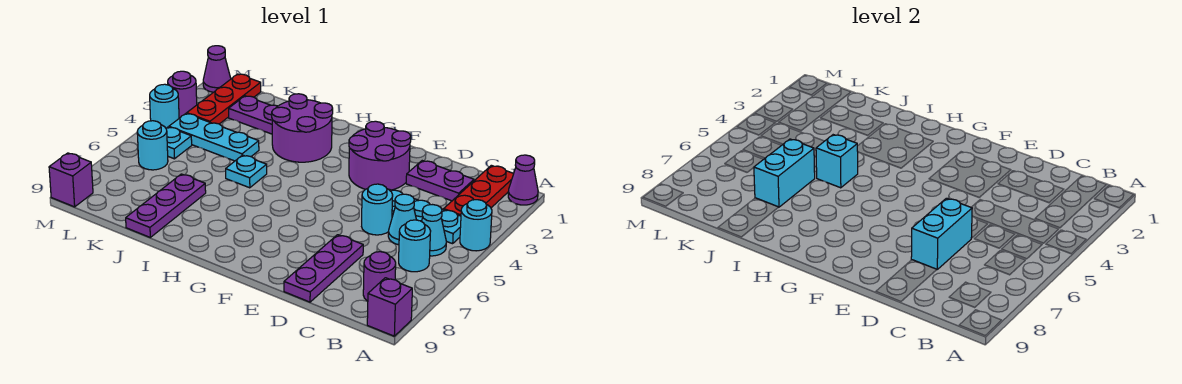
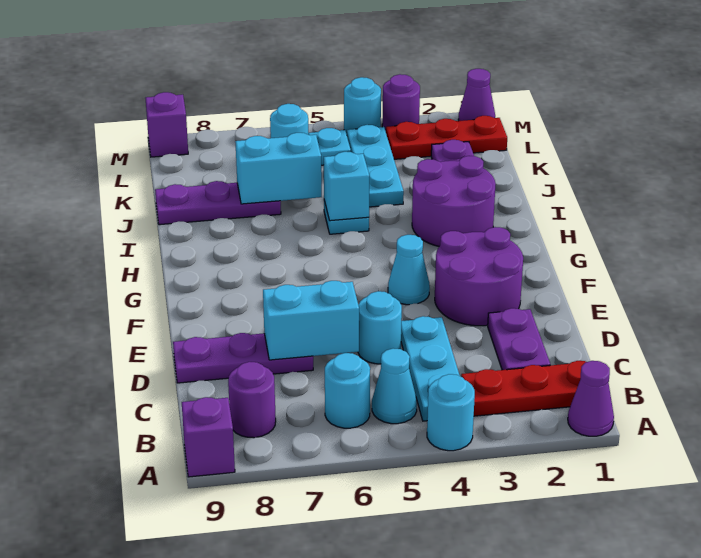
cyan cone C5 level 1 -> cyan cone F4 level 1

